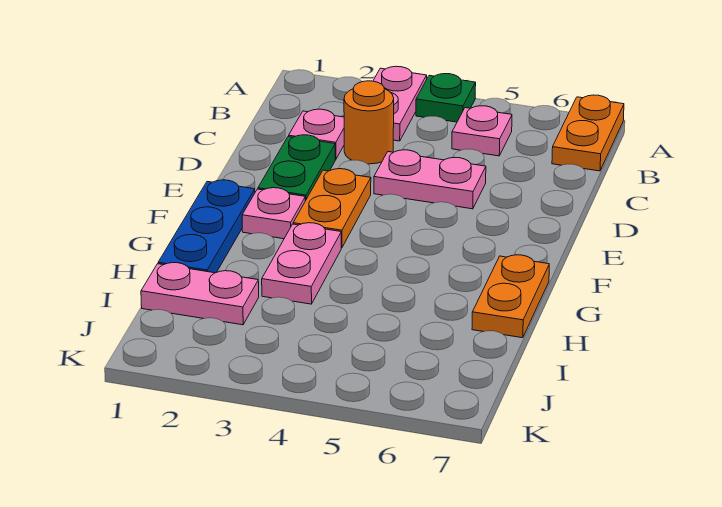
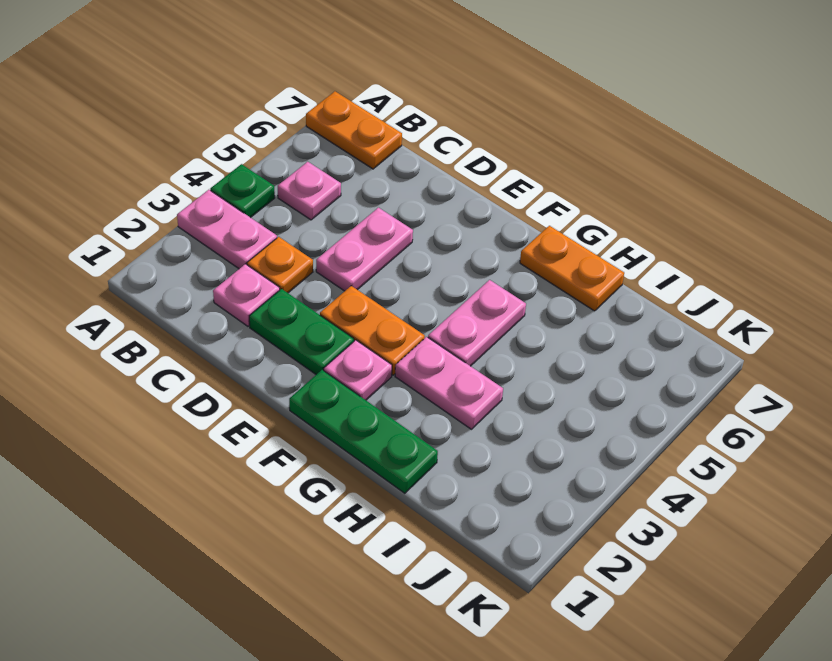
orange round brick C3 level 1 -> orange plate C3 level 1
blue plate F1:H1 level 1 -> green plate F1:H1 level 1
pink plate I1:I2 level 1 -> pink plate G4:G5 level 1

